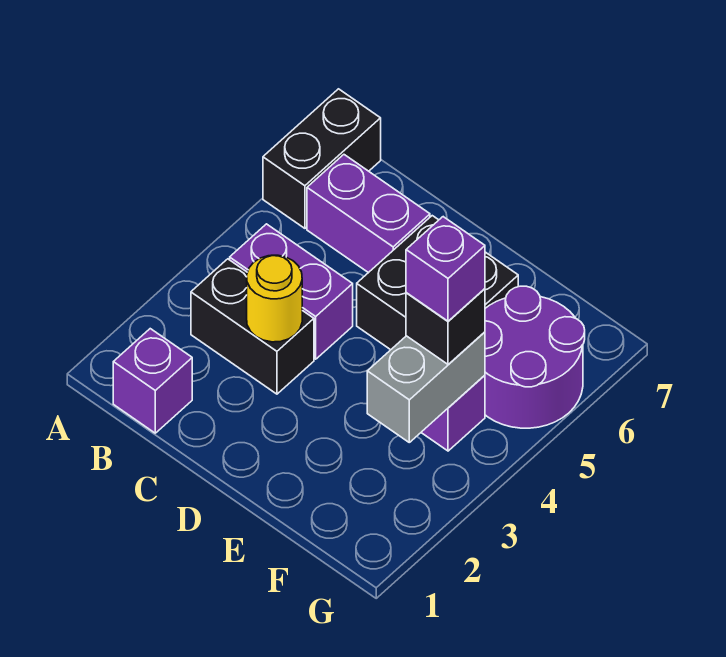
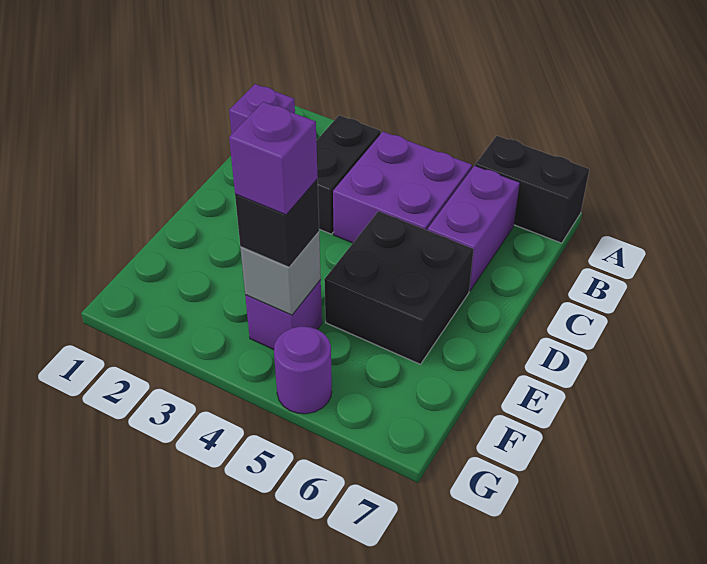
purple brick B4:C4 level 1 -> purple brick B4:C5 level 1
yellow round brick C3 level 2 -> none
grey brick F3:F4 level 2 -> grey brick F4 level 2
purple round brick F5:G6 level 1 -> purple round brick G5 level 1

